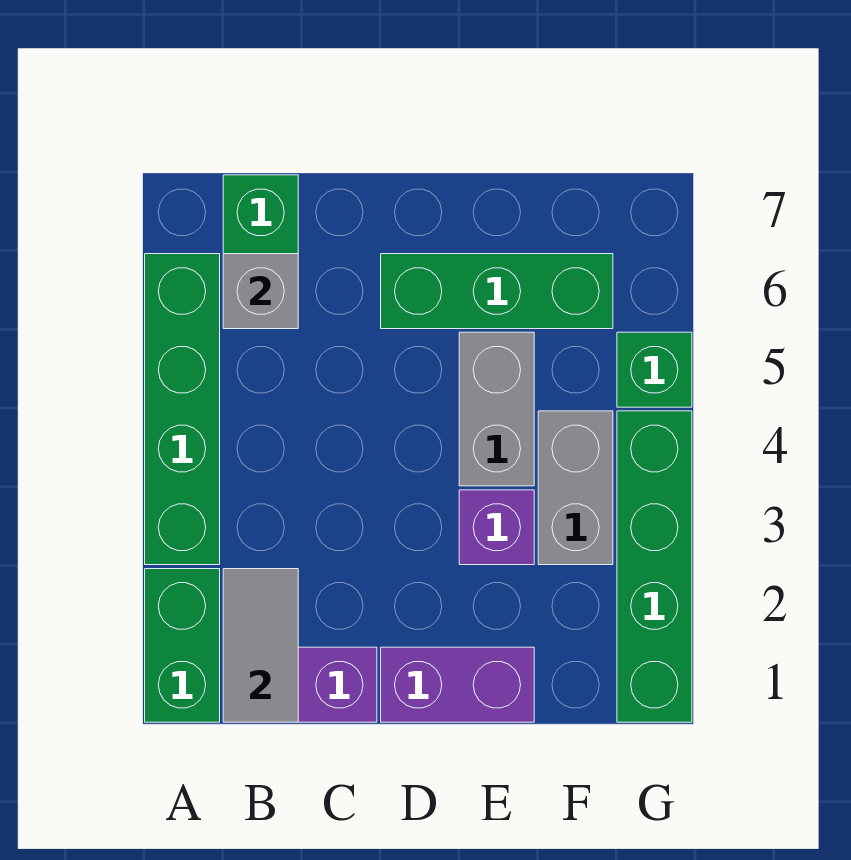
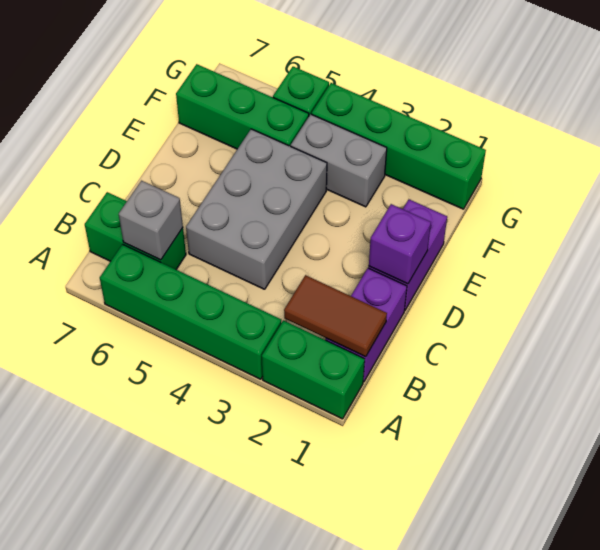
grey tile B1:B2 level 2 -> brown tile B1:B2 level 2
green brick D6:F6 level 1 -> green brick F5:F7 level 1
purple brick E3 level 1 -> purple brick D1 level 2
grey brick E4:E5 level 1 -> grey brick C4:E5 level 1

